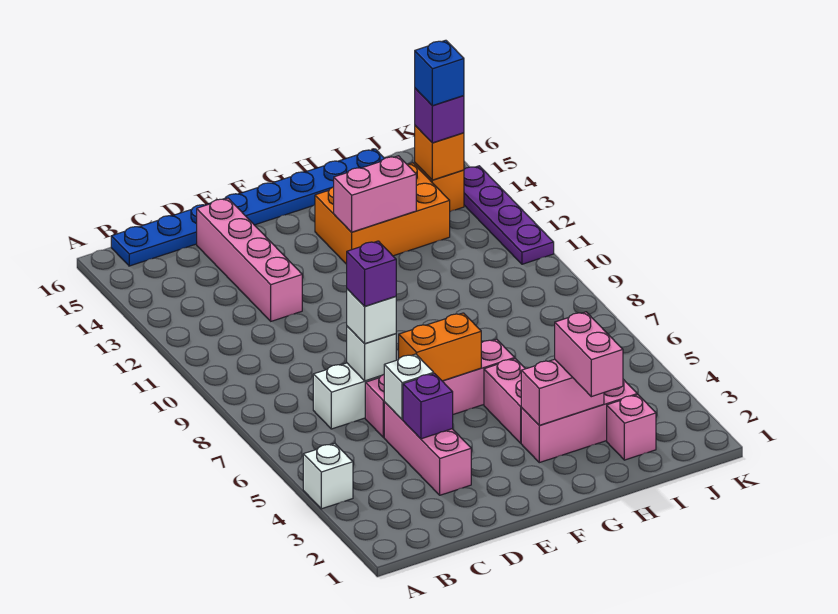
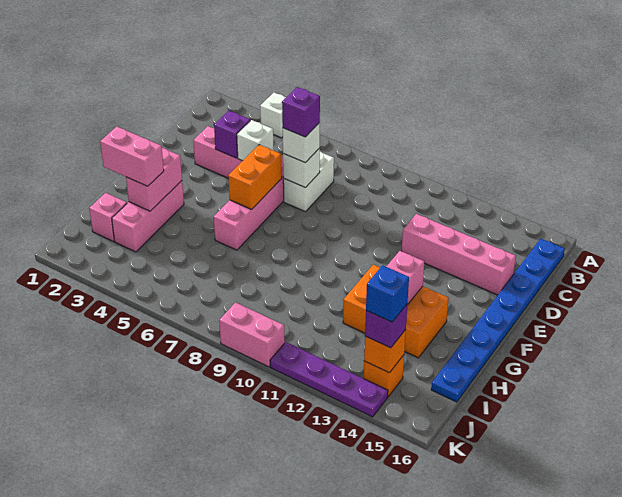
pink brick G4:G5 level 1 -> pink brick K9:K10 level 1
orange brick G13:I14 level 1 -> orange brick G12:H14 level 1

